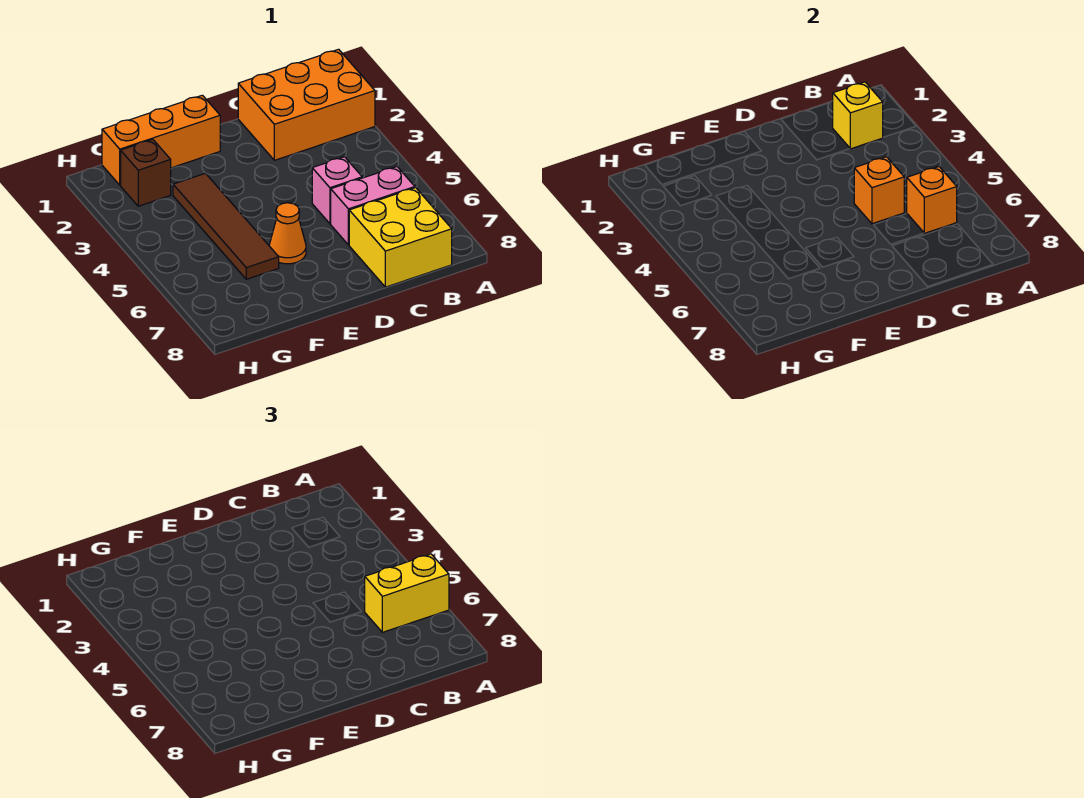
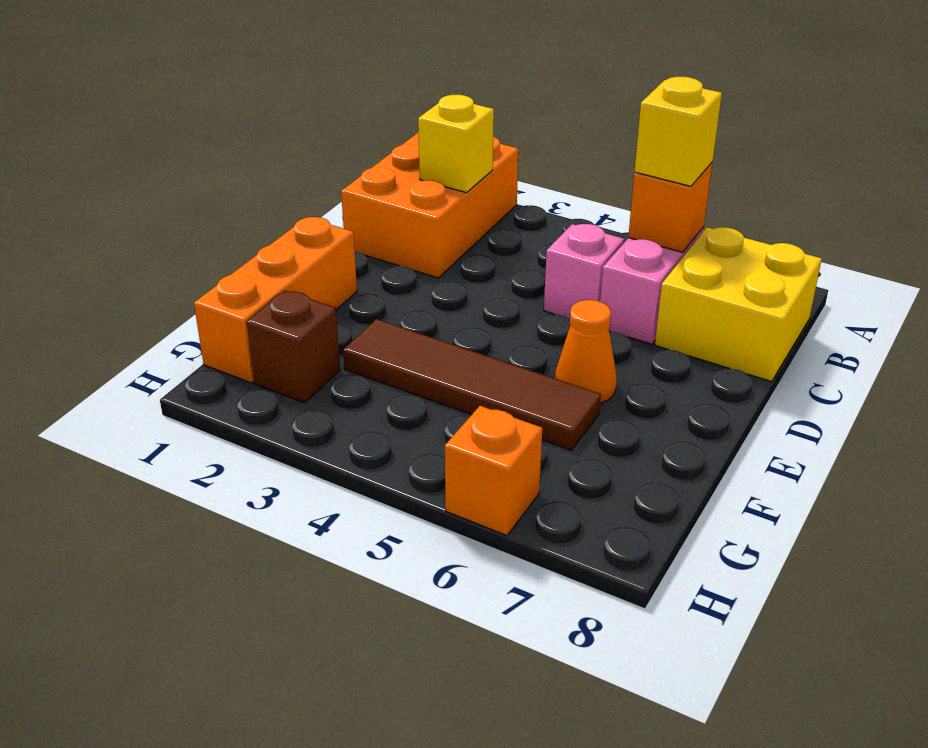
yellow brick A6:B6 level 3 -> yellow brick B6 level 3
orange brick C5 level 2 -> orange brick H6 level 1

